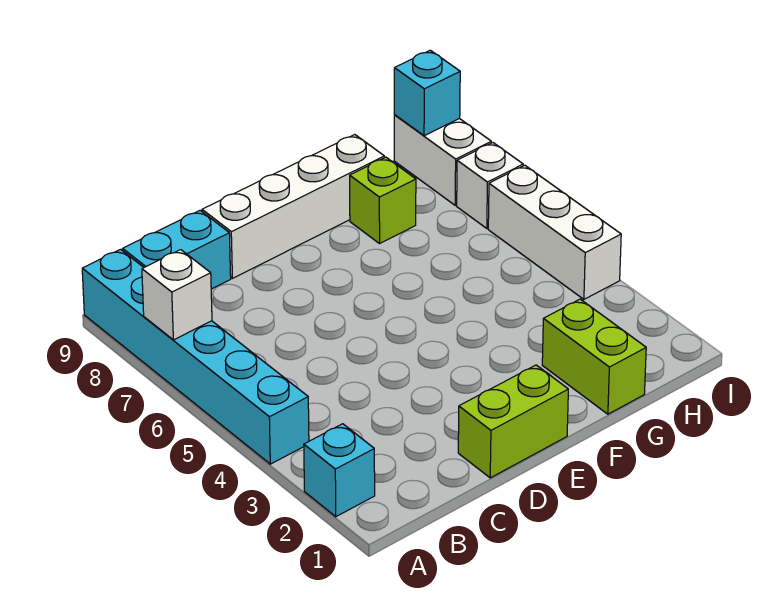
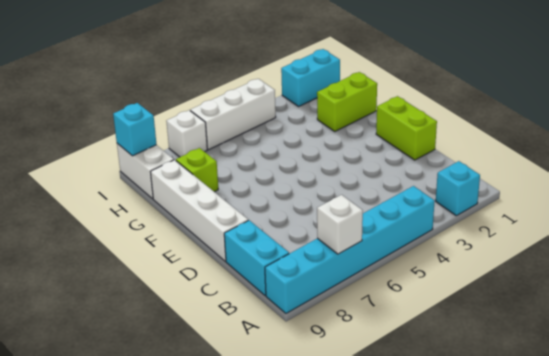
none -> cyan brick I1:I2 level 1
white brick I8:I9 level 1 -> white brick H9:I9 level 1

